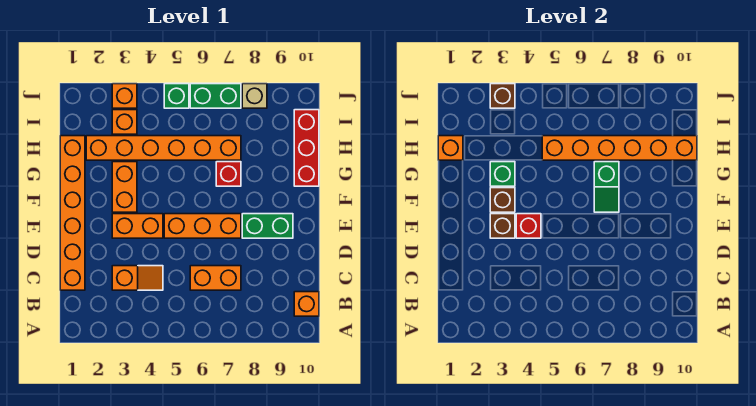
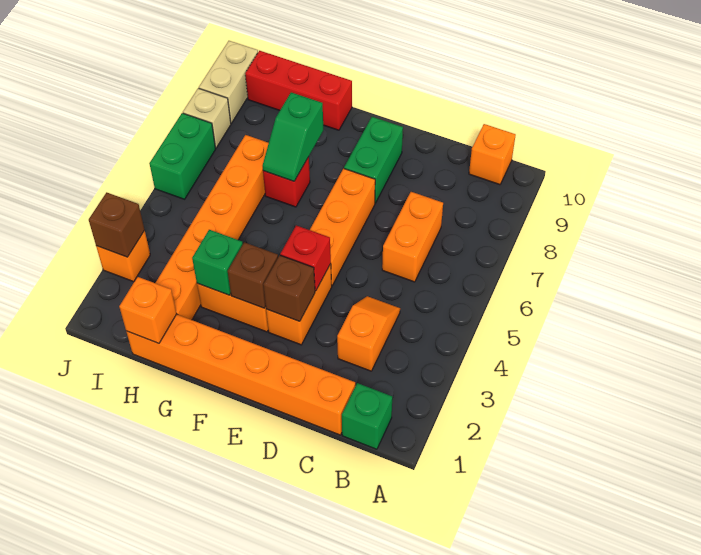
green slope F7:G7 level 2 top G -> green slope G7:G8 level 2 top 8
orange brick H5:H10 level 2 -> none
orange brick I3 level 1 -> none
green brick J5 level 1 -> green brick B1 level 1
none -> tan brick J9:J10 level 1

